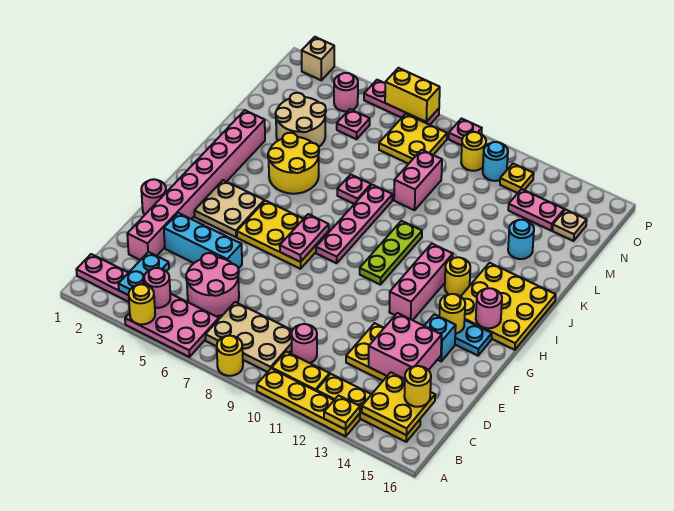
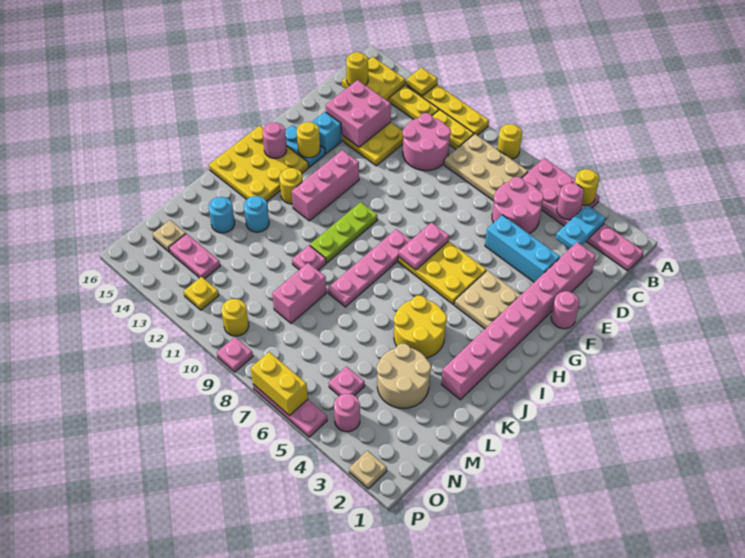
pink round brick C10 level 1 -> pink round brick C10:D11 level 1
pink plate K7 level 1 -> pink plate K10 level 1
yellow plate N7:O8 level 1 -> none
cyan round brick O11 level 1 -> cyan round brick K13 level 1
tan brick P2 level 1 -> tan plate P2 level 1

